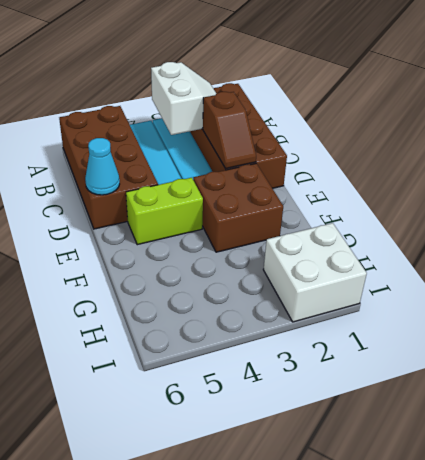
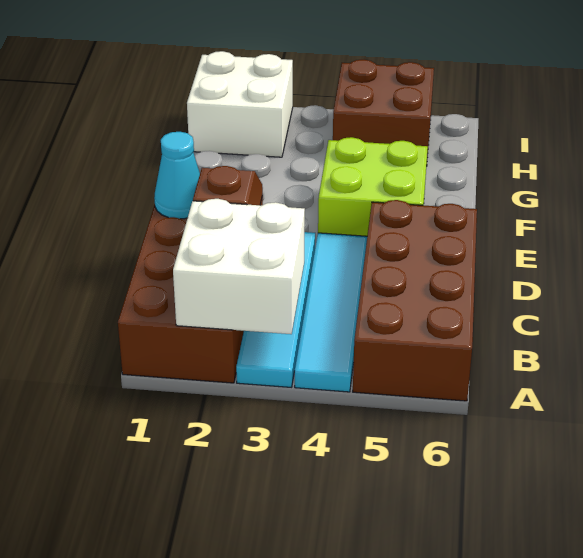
white slope A2:B3 level 2 top 3 -> white brick A2:B3 level 2
cyan cone D6 level 2 -> cyan cone D1 level 2
brown brick E2:F3 level 1 -> brown brick H4:I5 level 1
lime brick E4:E5 level 1 -> lime brick E4:F5 level 1

